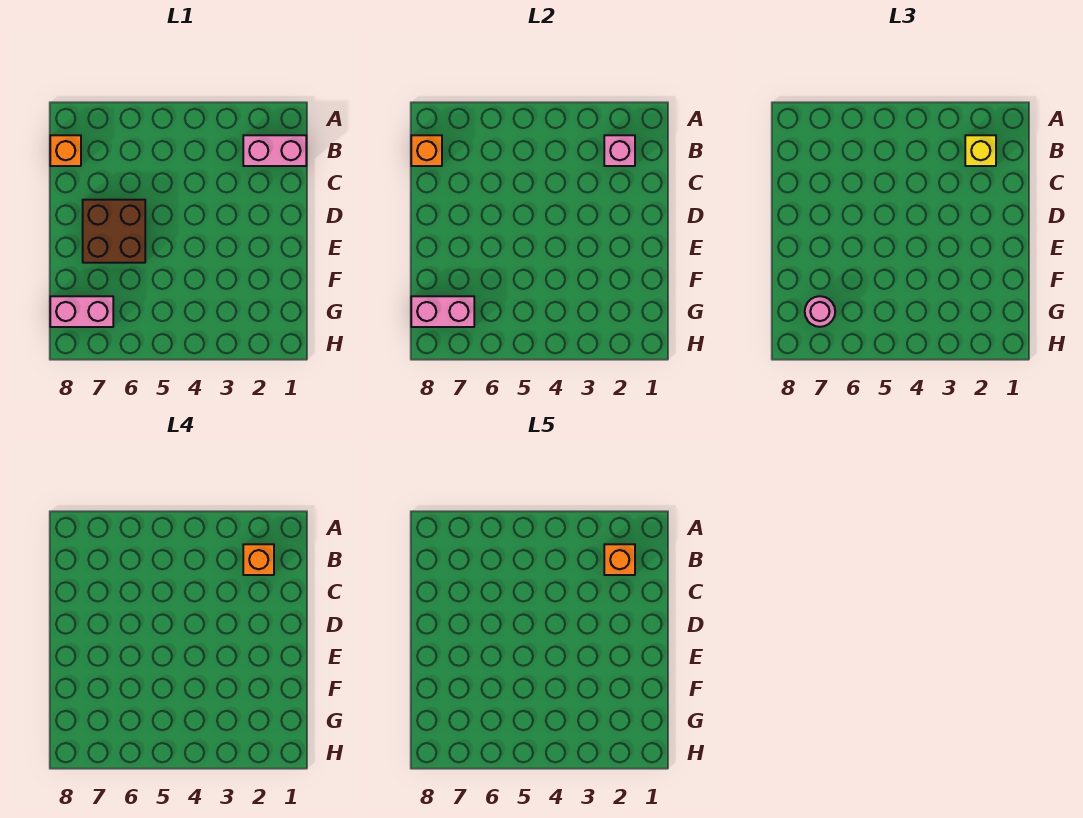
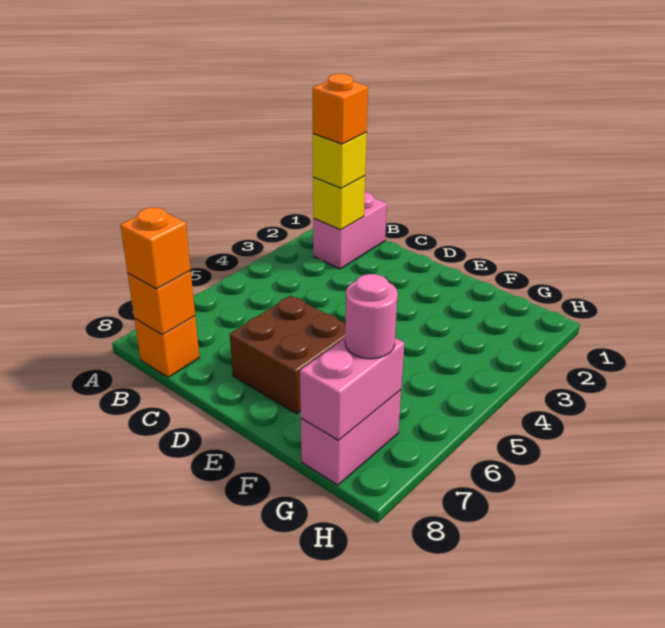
pink brick B2 level 2 -> yellow brick B2 level 2
orange brick B2 level 5 -> orange brick B8 level 3

